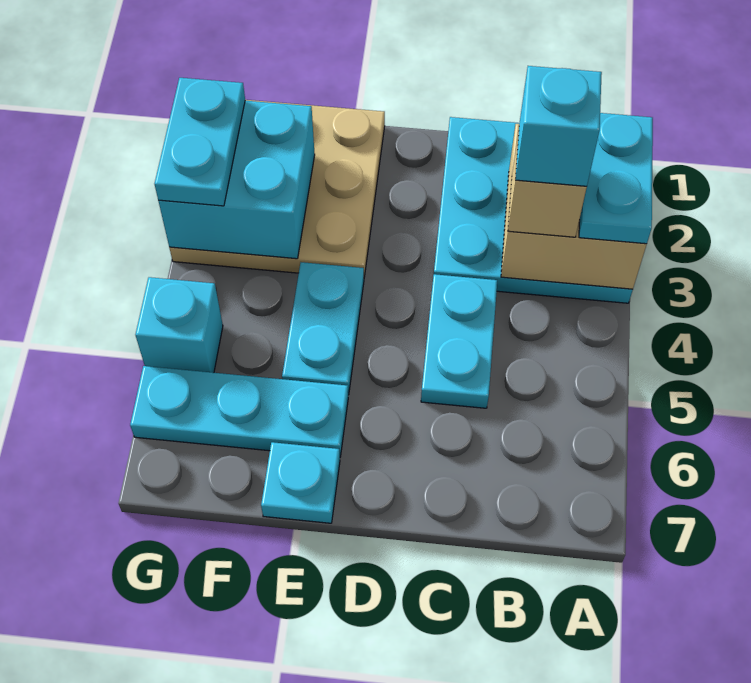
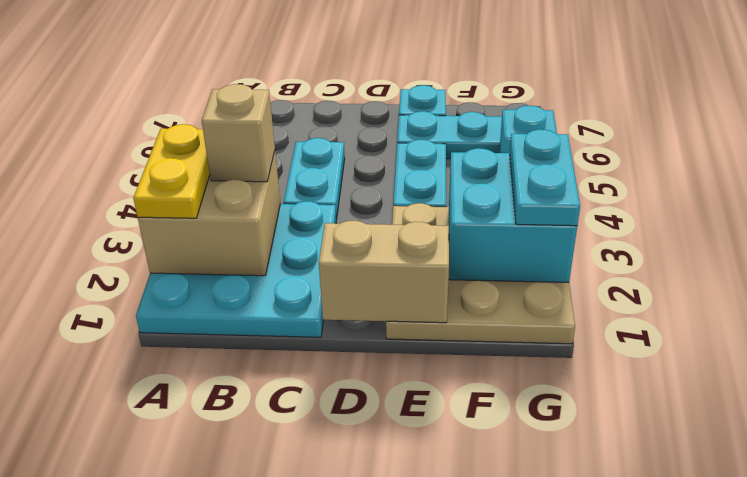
cyan plate A2:A3 level 3 -> yellow plate A2:A3 level 3
cyan brick B3 level 4 -> none
none -> tan brick D1:E1 level 2

